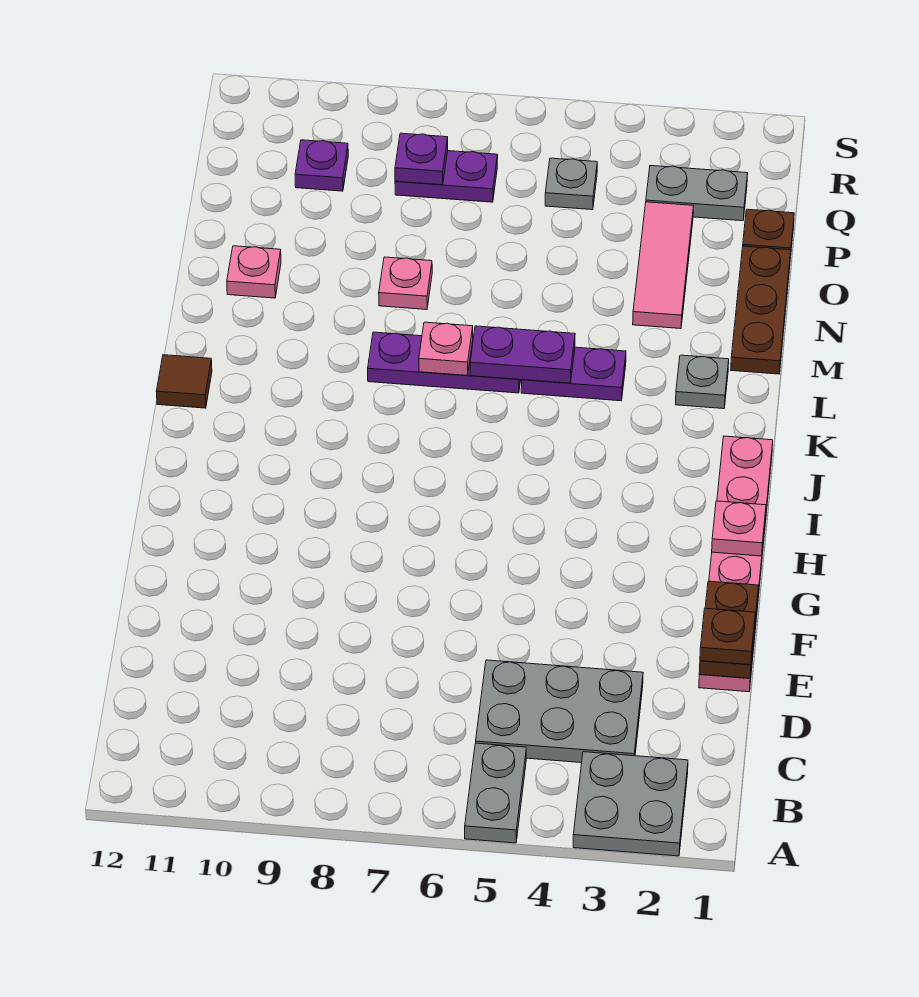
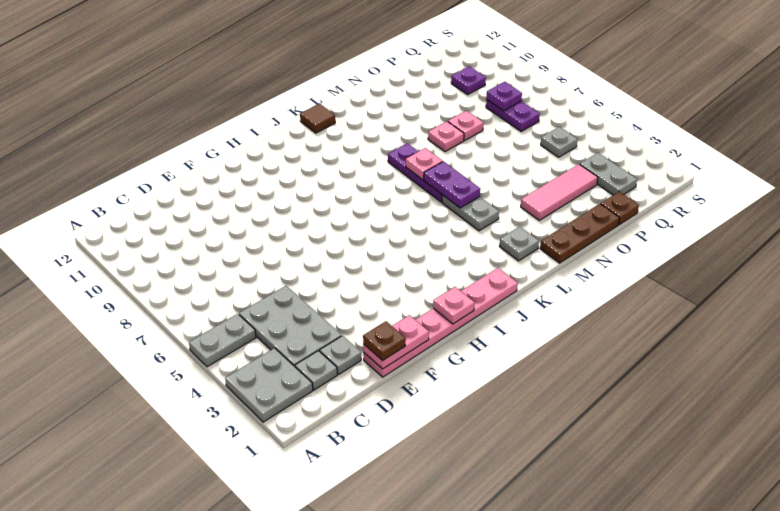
none -> grey plate C2 level 1
none -> grey plate D2 level 1
brown plate E1:F1 level 2 -> pink plate E1:F1 level 2
purple plate L4:L5 level 1 -> grey plate L4:L5 level 1
pink plate N11 level 1 -> pink plate O8 level 1

